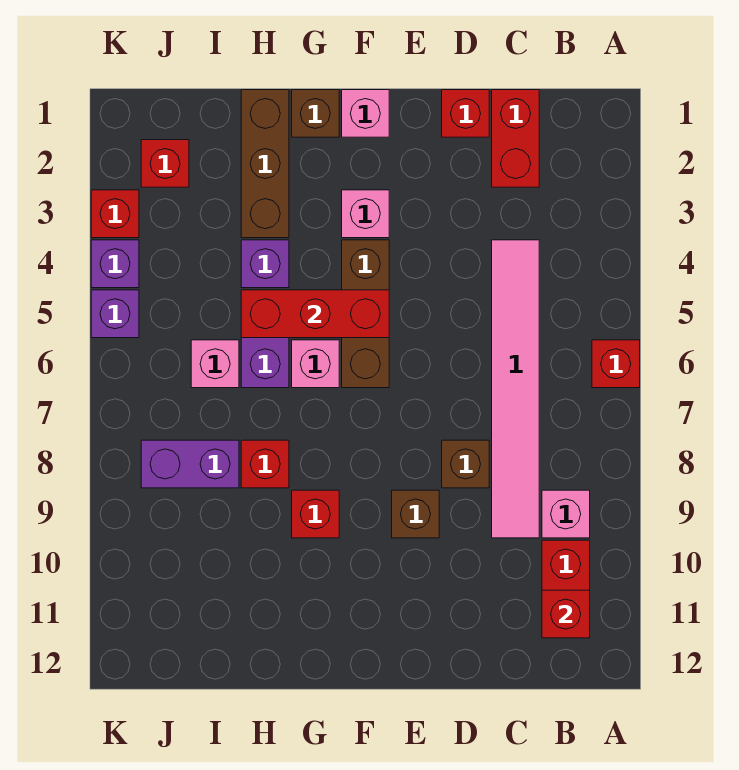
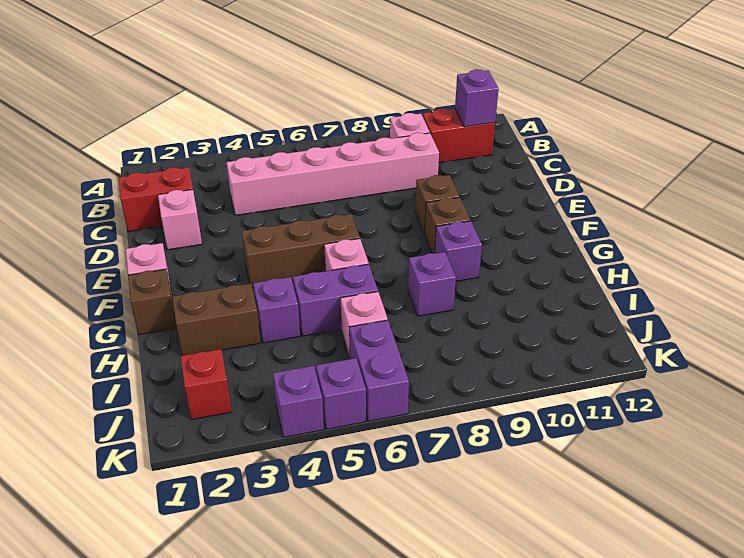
red brick A6 level 1 -> none
red brick B11 level 2 -> purple brick B11 level 2
pink tile C4:C9 level 1 -> pink brick C4:C9 level 1
red brick D1 level 1 -> none
brown brick D8 level 1 -> brown brick F9 level 1
pink brick F3 level 1 -> pink brick D2 level 1
red brick F5:H5 level 2 -> none
red brick G9 level 1 -> purple brick G9 level 1
brown brick H1:H3 level 1 -> brown brick H2:H3 level 1
red brick H8 level 1 -> purple brick H8 level 1
purple brick I8:J8 level 1 -> purple brick J6:K6 level 1
red brick K3 level 1 -> none

